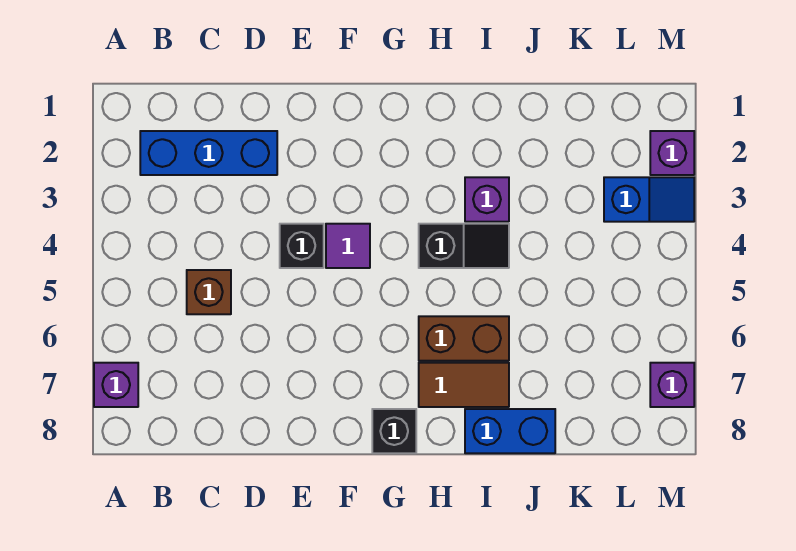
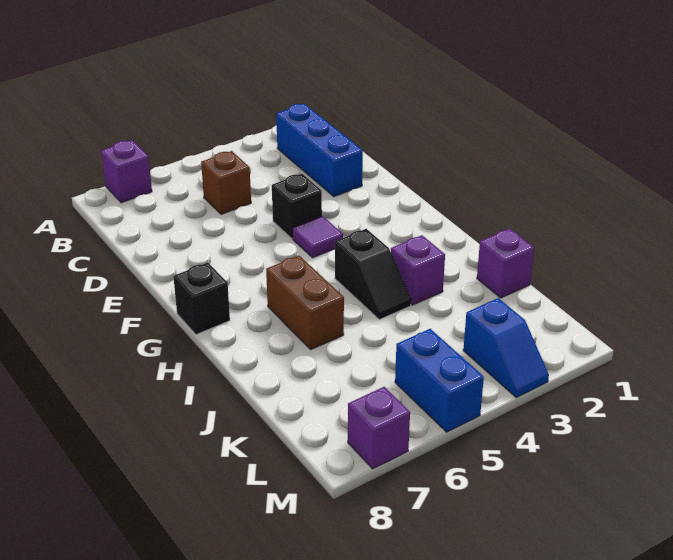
brown tile H7:I7 level 1 -> none
blue brick I8:J8 level 1 -> blue brick L5:M5 level 1
purple brick M2 level 1 -> purple brick J1 level 1

